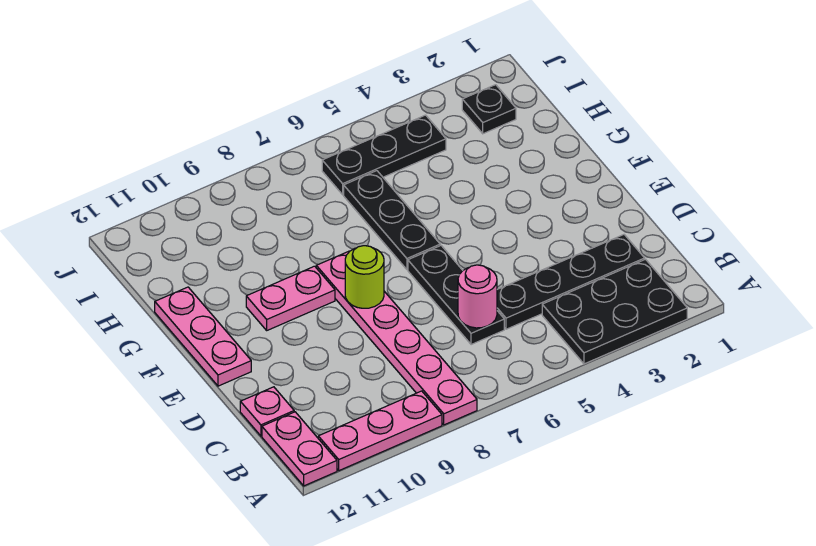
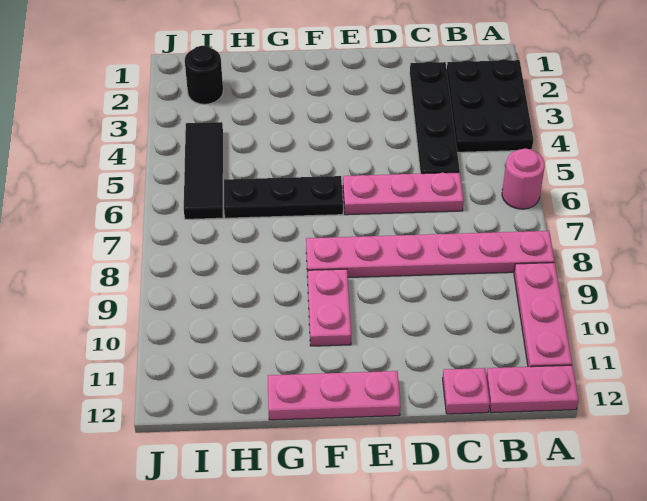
black plate C6:E6 level 1 -> pink plate C6:E6 level 1
pink round brick C6 level 2 -> pink round brick A6 level 1
lime round brick E8 level 2 -> none
black plate I2 level 1 -> black round brick I2 level 1
black plate I4:I6 level 1 -> black tile I4:I6 level 1

